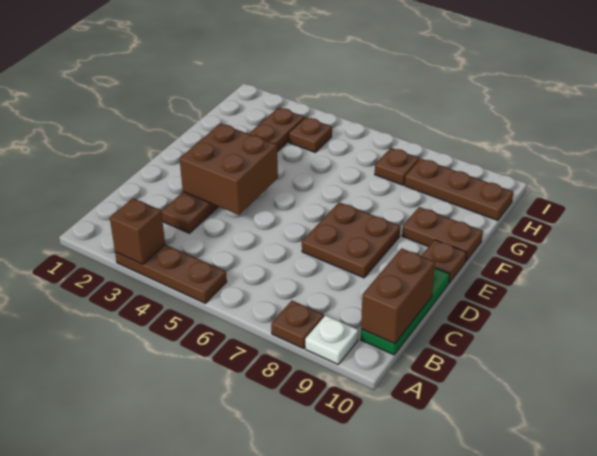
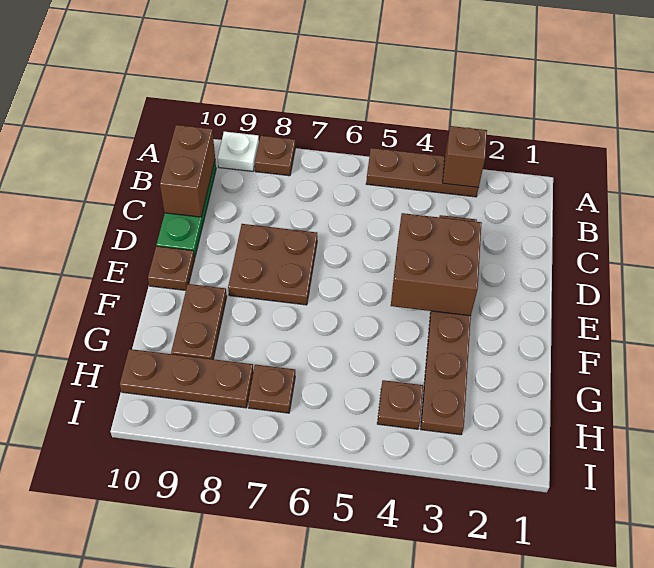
brown plate F9:F10 level 1 -> brown plate F9:G9 level 1

